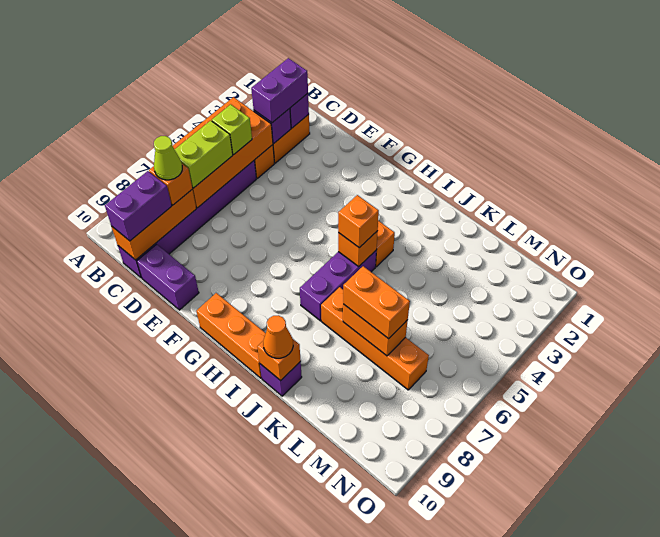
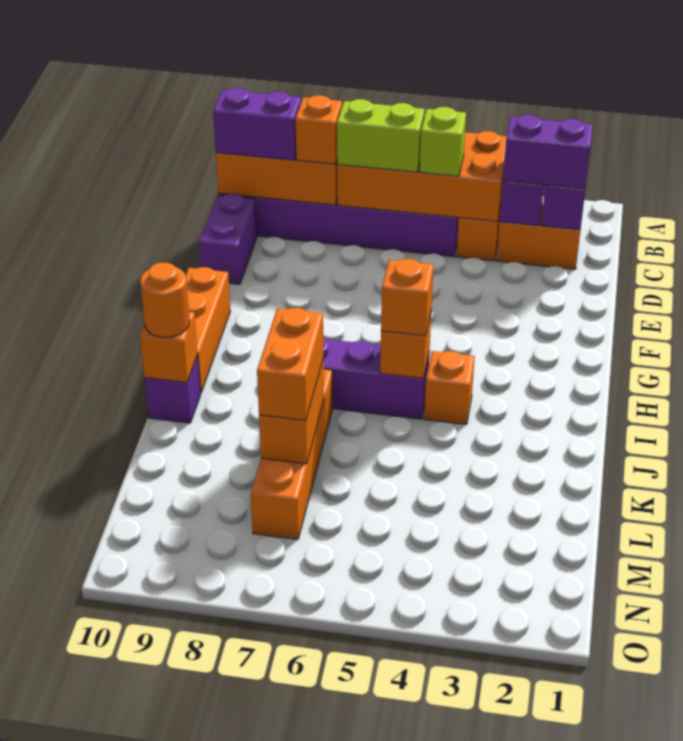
lime cone C8 level 4 -> none
orange cone J10 level 3 -> orange round brick J10 level 3

